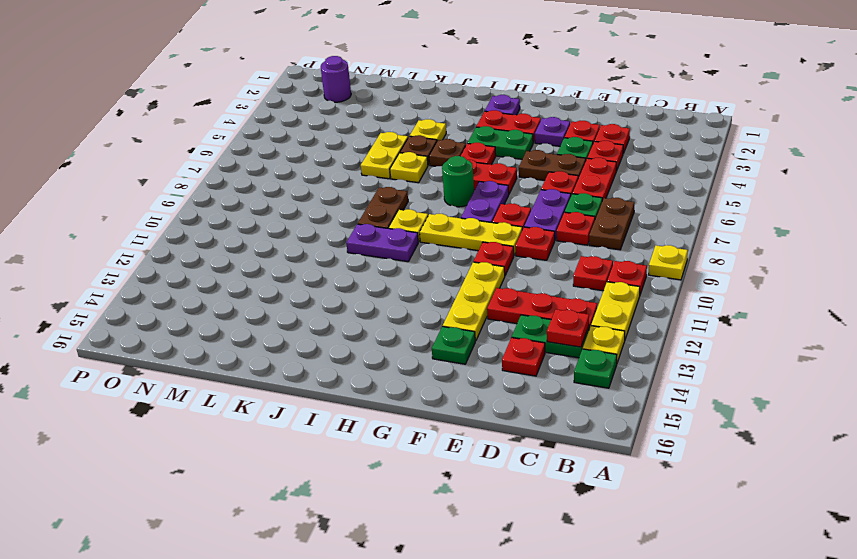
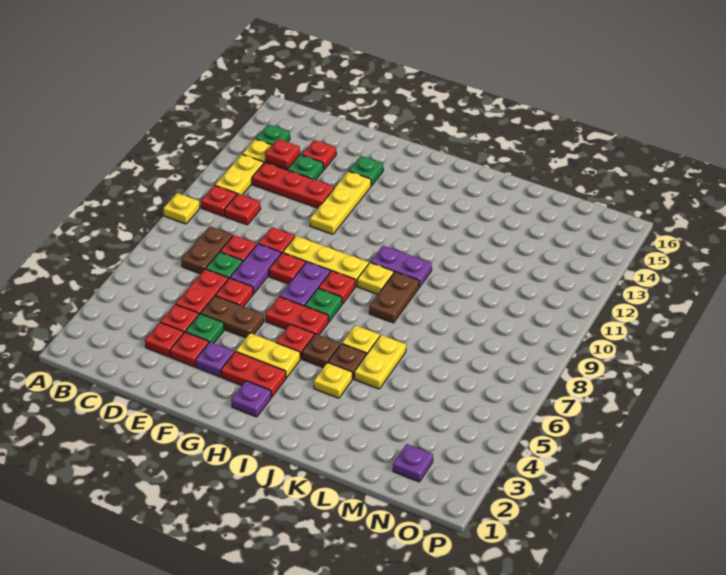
red plate F10 level 1 -> red plate H8 level 1
green plate G4:H4 level 1 -> yellow plate G4:H4 level 1
green round brick H7 level 1 -> green plate H7 level 1
purple round brick N2 level 1 -> purple plate N2 level 1

